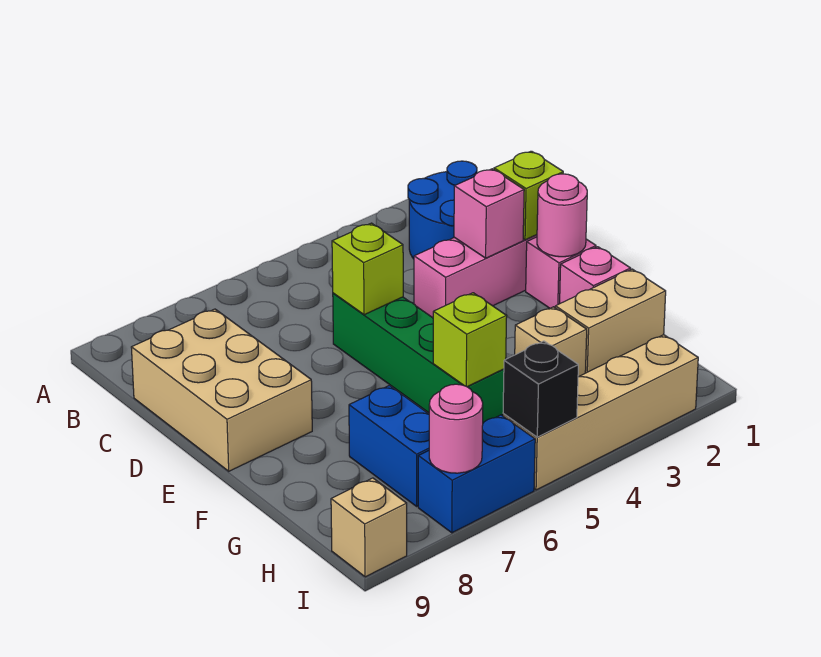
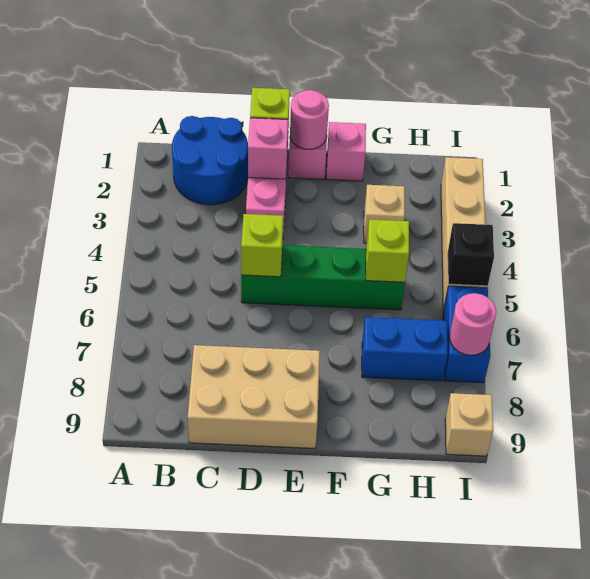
tan brick G1:G2 level 1 -> none

